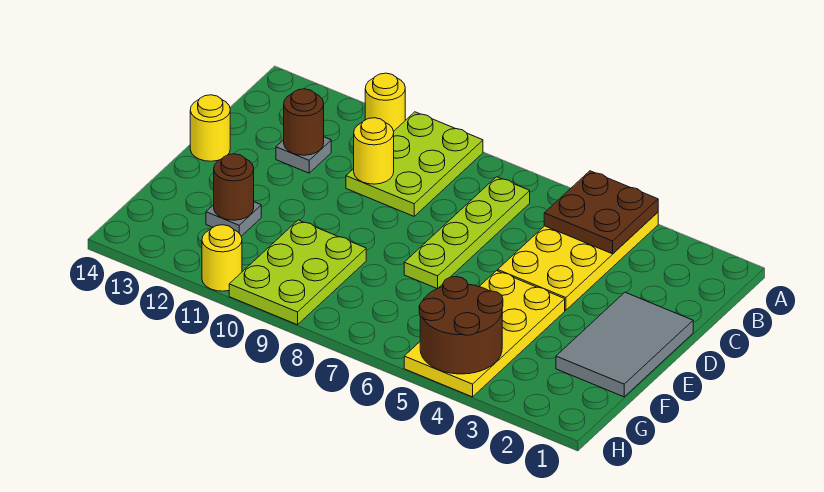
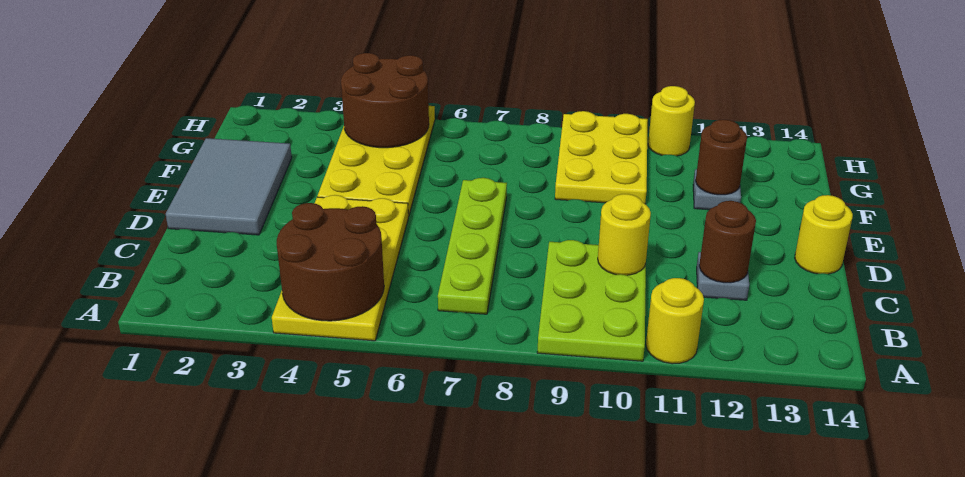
brown plate A4:B5 level 2 -> brown round brick A4:B5 level 2
lime plate F9:H10 level 1 -> yellow plate F9:H10 level 1

